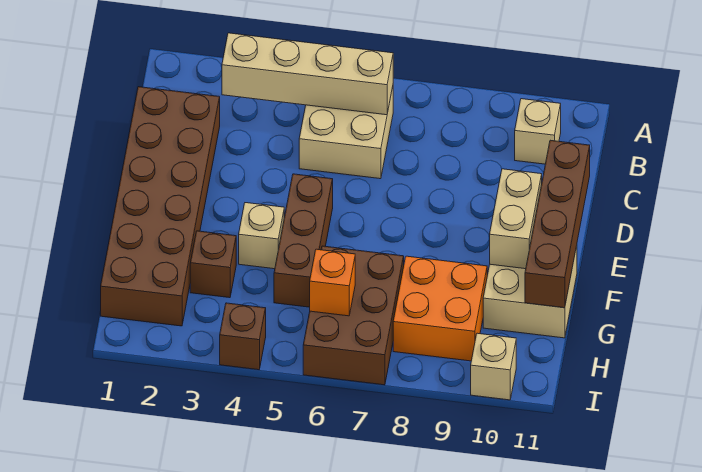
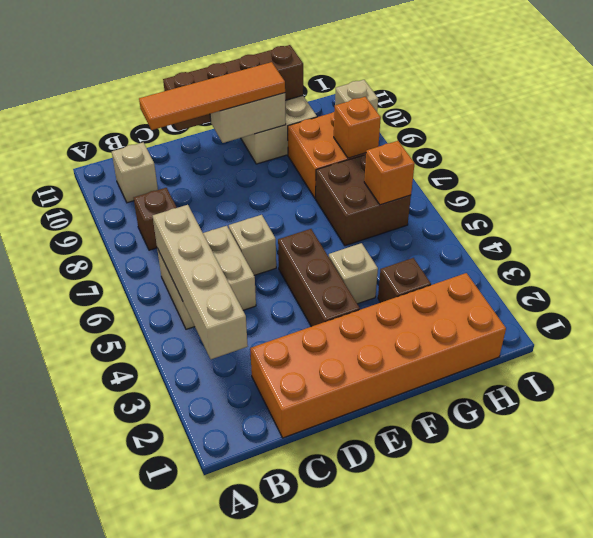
brown brick C1:H2 level 1 -> orange brick C1:H2 level 1
none -> orange tile C10:F10 level 3
none -> tan brick D6 level 1
brown brick E5:G5 level 1 -> brown brick E3:E5 level 1
brown brick G6:I7 level 1 -> brown brick G6:H7 level 1
none -> orange brick H8 level 2
brown brick I4 level 1 -> brown brick B8 level 1

